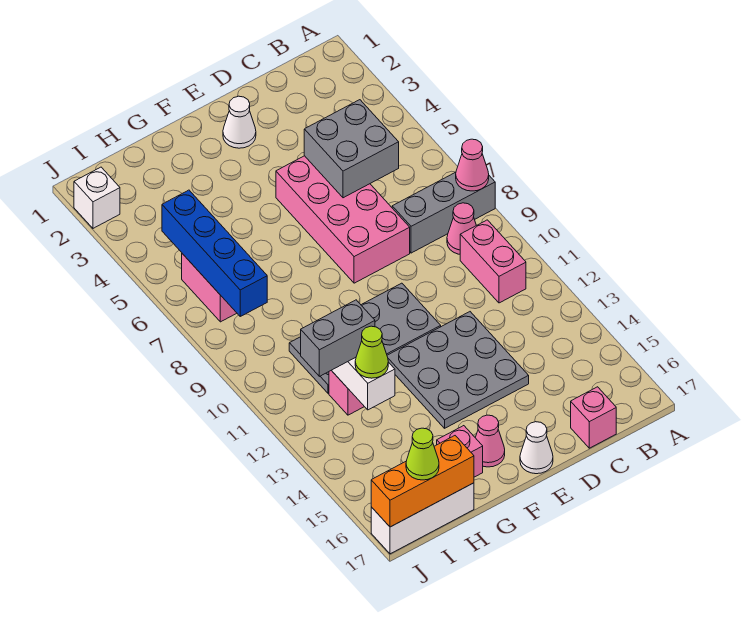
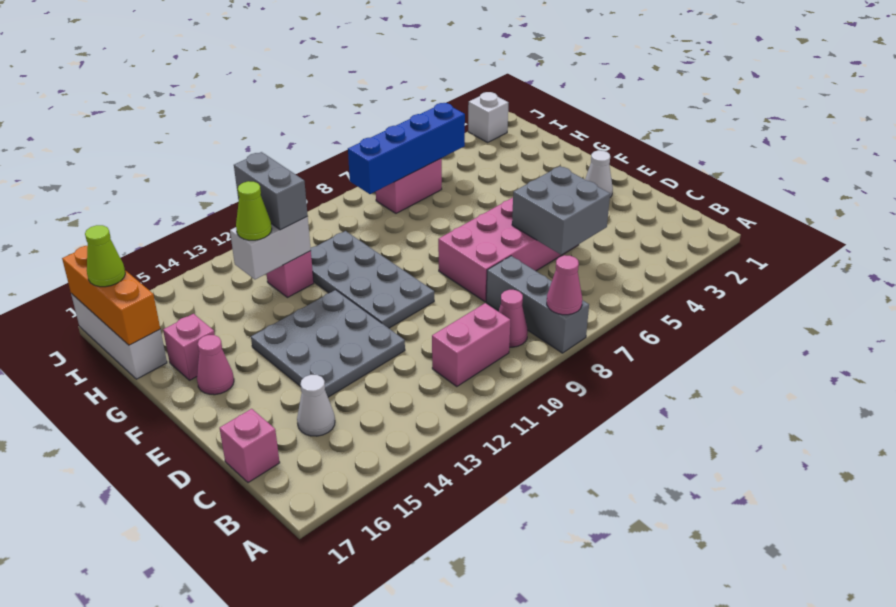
white cone E17 level 1 -> white cone C15 level 1

